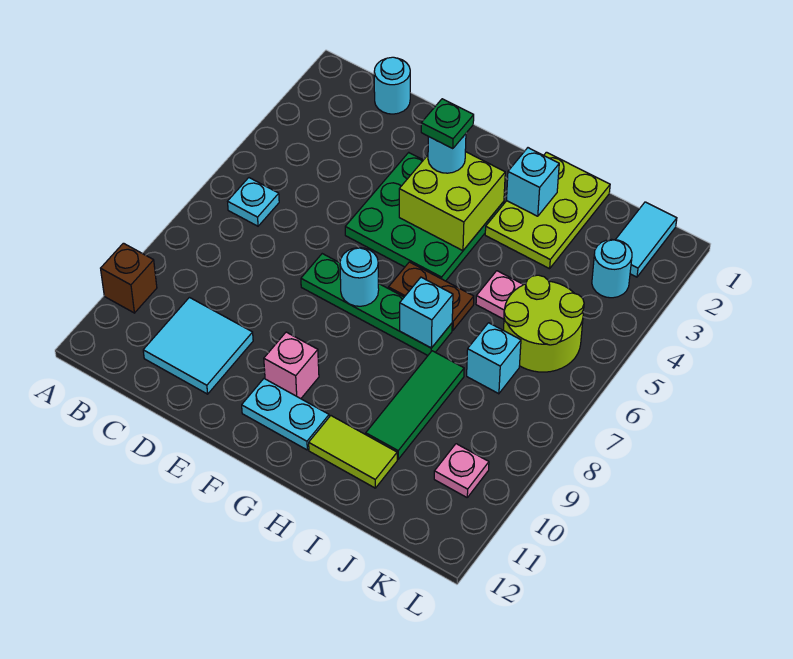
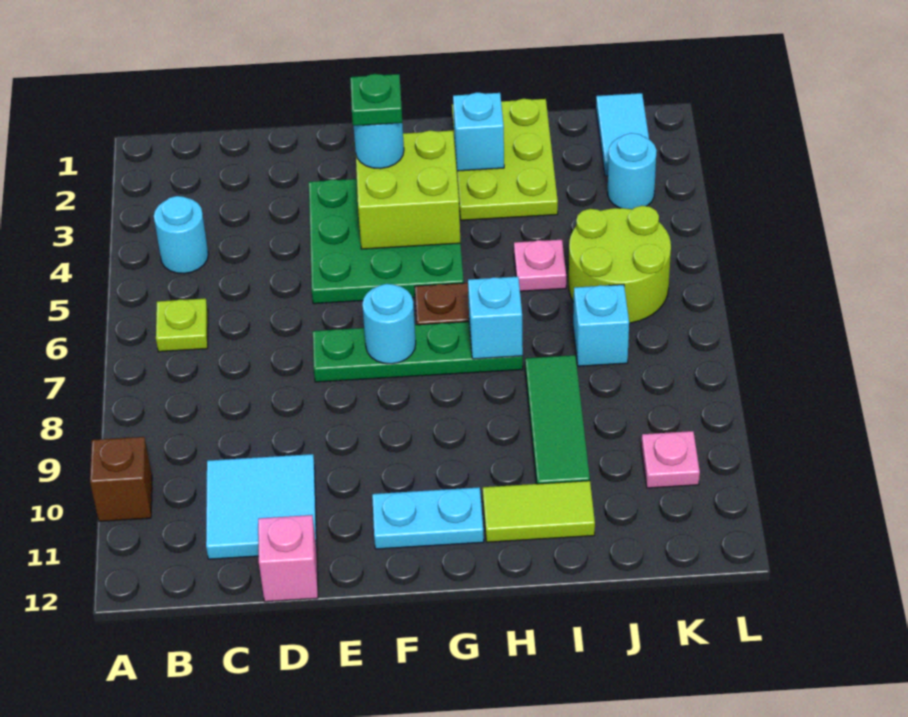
cyan plate B6 level 1 -> lime plate B6 level 1
cyan round brick C1 level 1 -> cyan round brick B4 level 1
pink brick F10 level 1 -> pink brick D12 level 1

